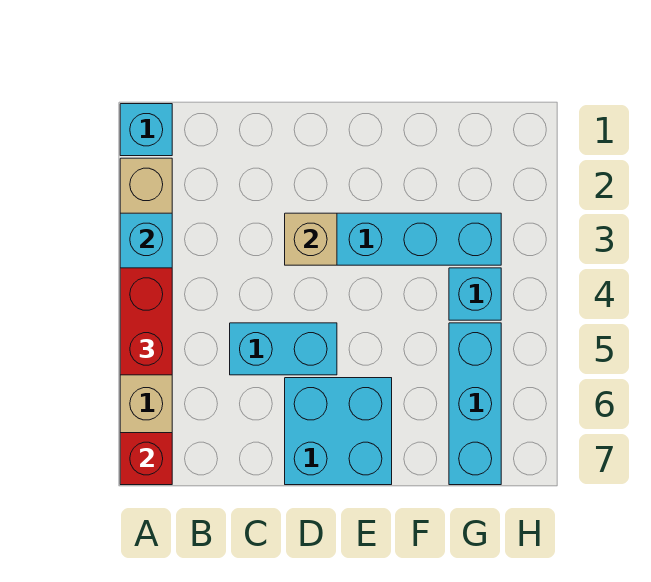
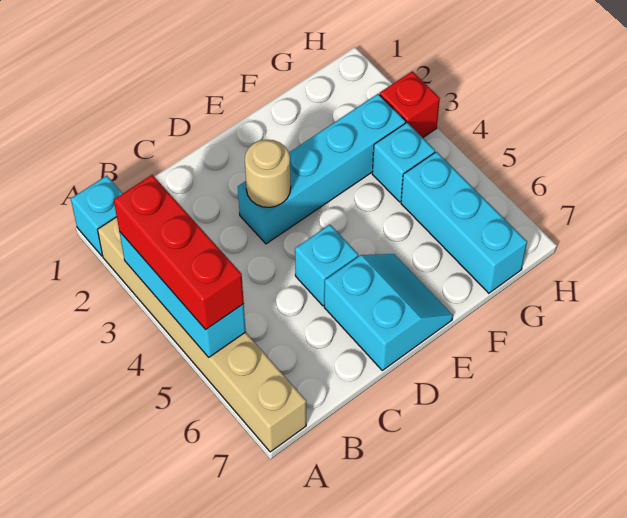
red brick A4:A5 level 3 -> red brick A3:A5 level 3
red brick A7 level 2 -> red brick H3 level 1
cyan brick C5:D5 level 1 -> cyan brick D5 level 1
tan brick D3 level 2 -> tan round brick D3 level 2
cyan brick D6:E7 level 1 -> cyan slope D6:E7 level 1 top D

